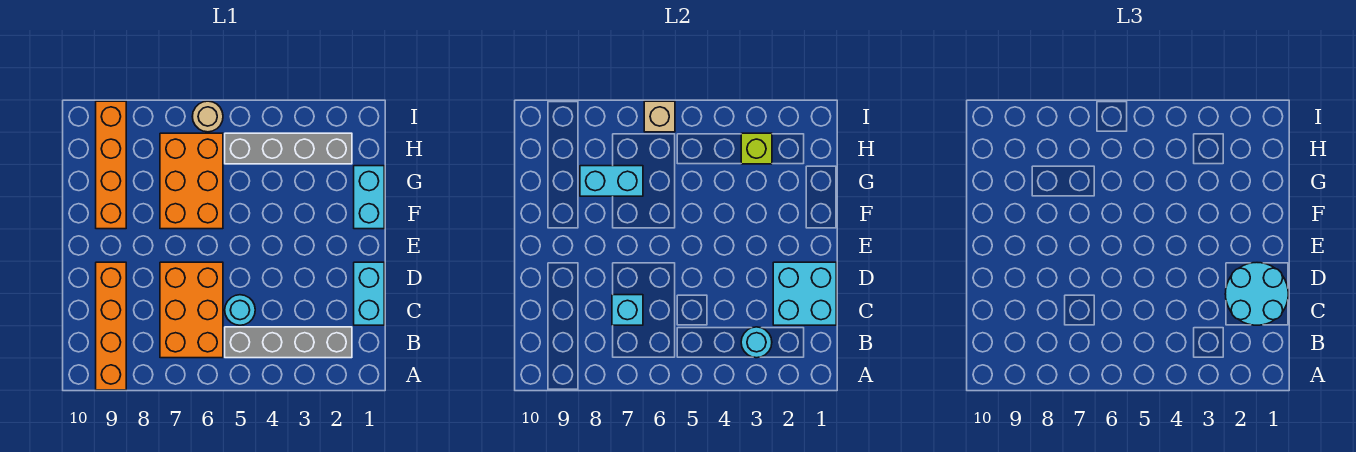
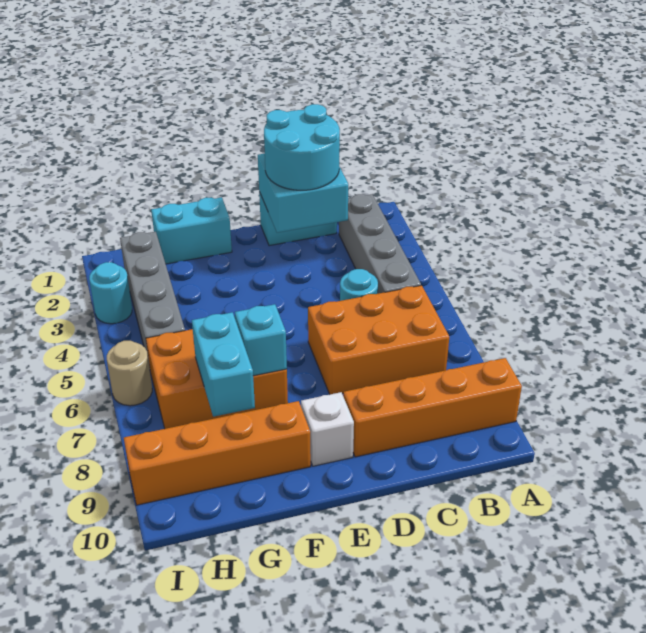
cyan round brick B3 level 2 -> cyan round brick I3 level 1
cyan brick C7 level 2 -> cyan brick F7 level 2
none -> white brick E9 level 1
lime brick H3 level 2 -> none
tan brick I6 level 2 -> none

